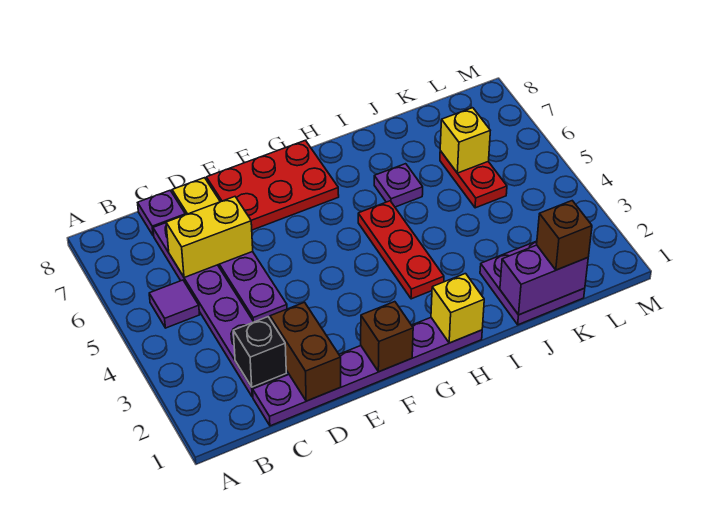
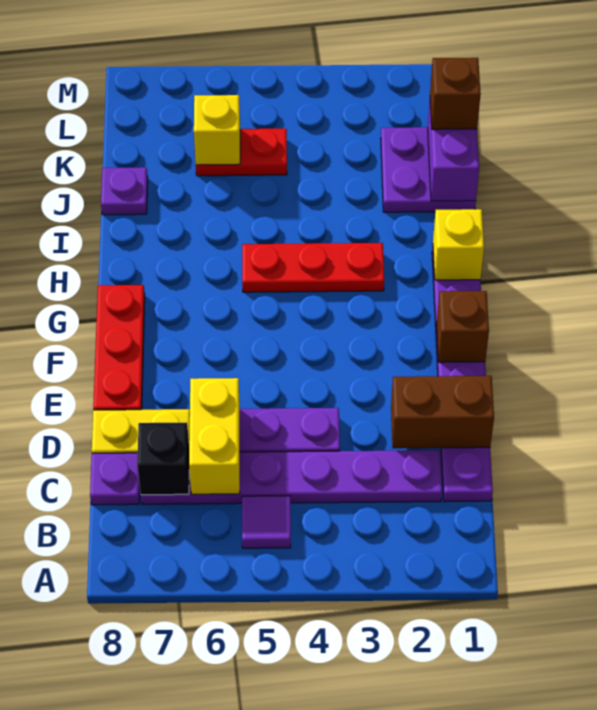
black brick C2 level 2 -> black brick C7 level 2
red plate E7:G8 level 1 -> red plate E8:G8 level 1
purple plate I6 level 1 -> purple plate J8 level 1

